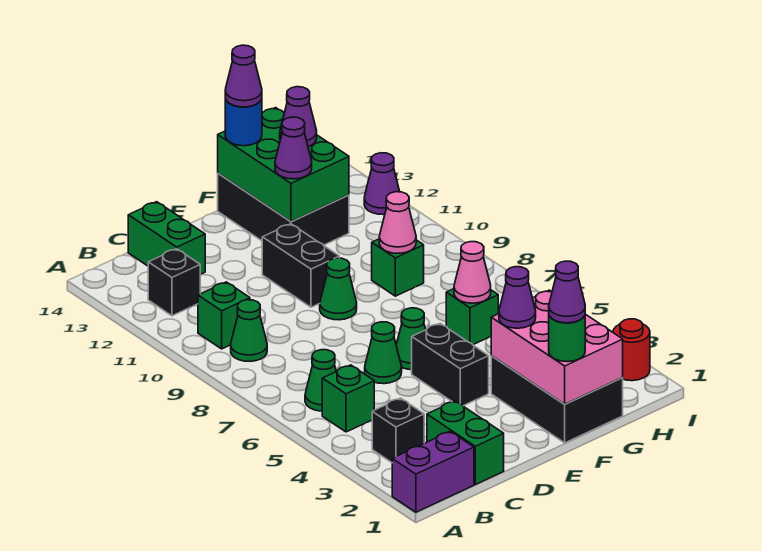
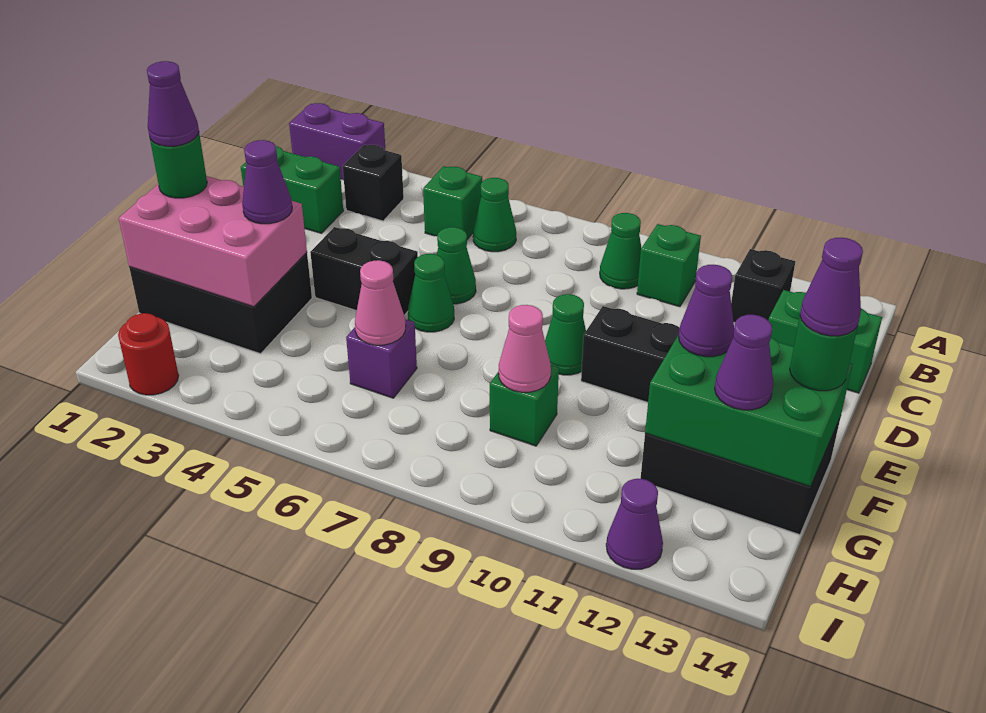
purple brick A1:B1 level 1 -> purple brick A1:A2 level 1
blue round brick F14 level 3 -> green round brick F14 level 3
green brick G6 level 1 -> purple brick G6 level 1

